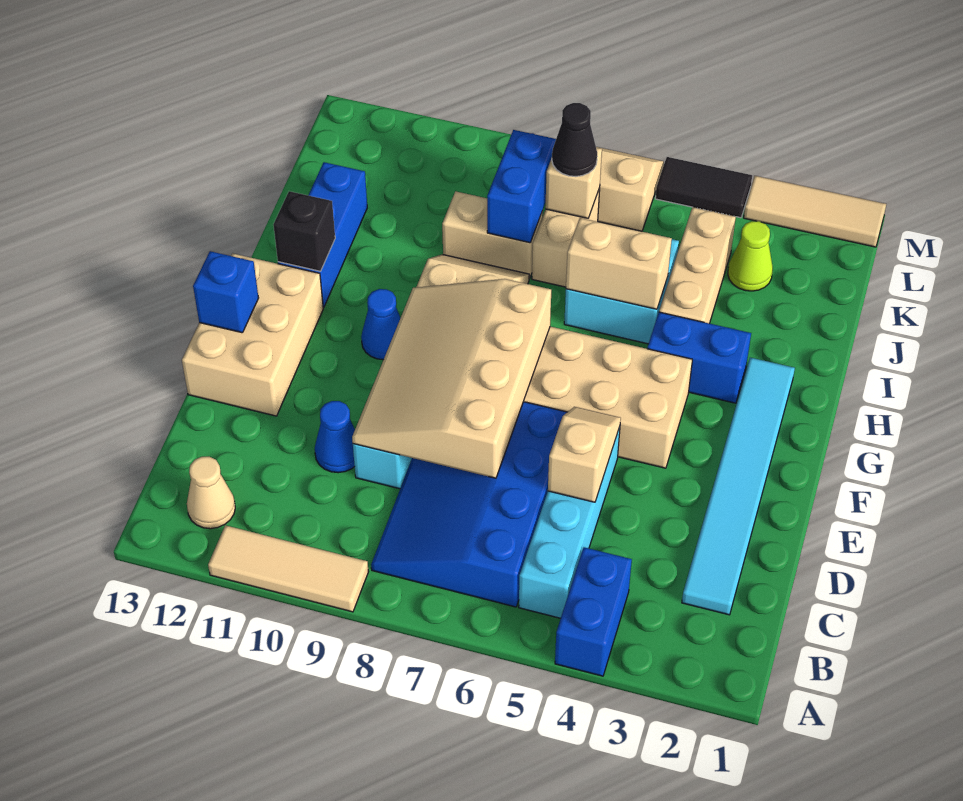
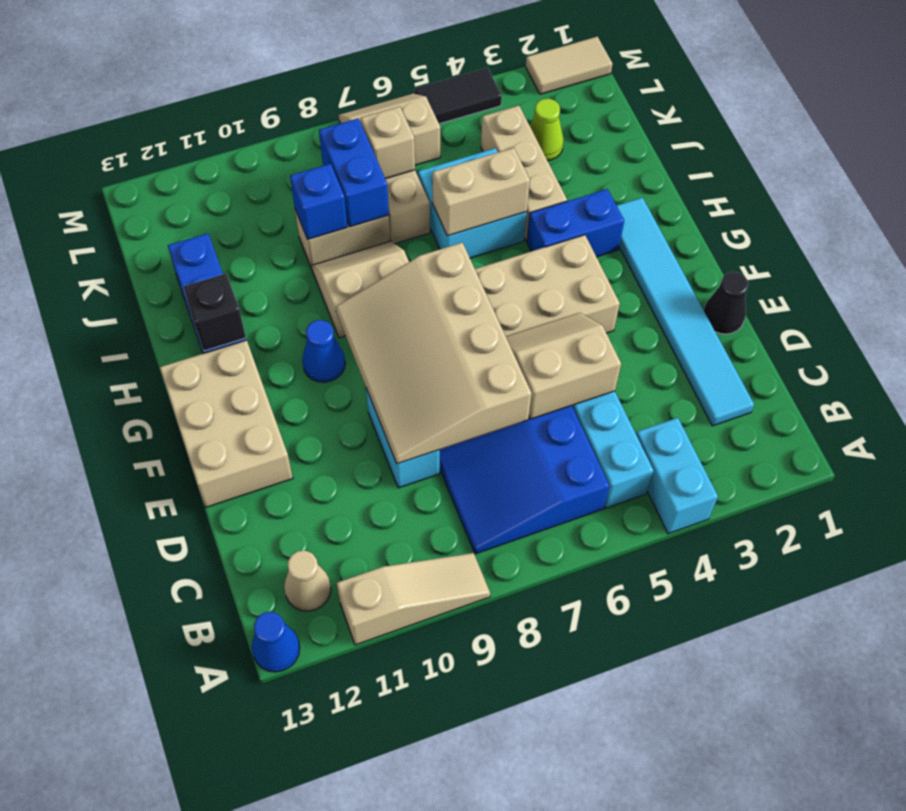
blue brick A4:B4 level 1 -> cyan brick A4:B4 level 1
tan tile A9:A11 level 1 -> tan slope A9:A11 level 1 top 11
tan slope D5:E5 level 2 top D -> tan slope D5:E6 level 2 top D
blue cone D10 level 1 -> blue cone A13 level 1
blue brick F13 level 2 -> blue brick J9 level 2
black cone K7 level 3 -> black cone E1 level 1
tan tile M1:M3 level 1 -> tan tile M1:M2 level 1

